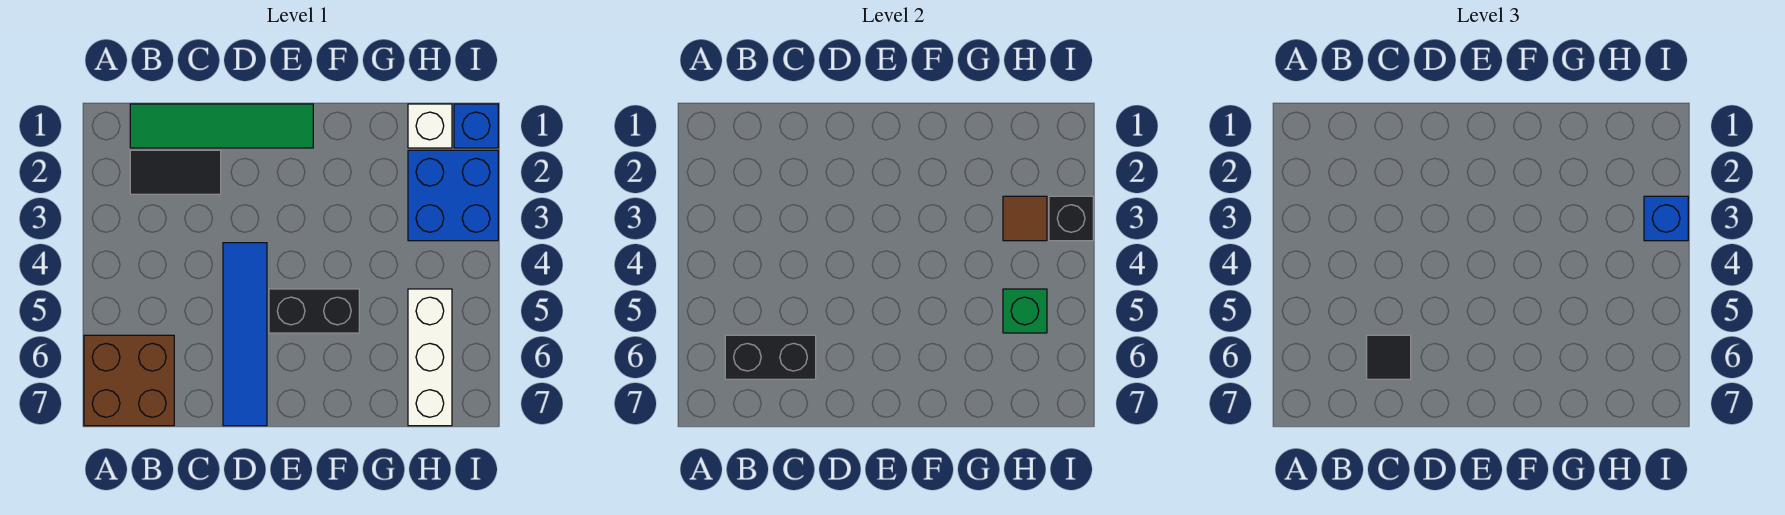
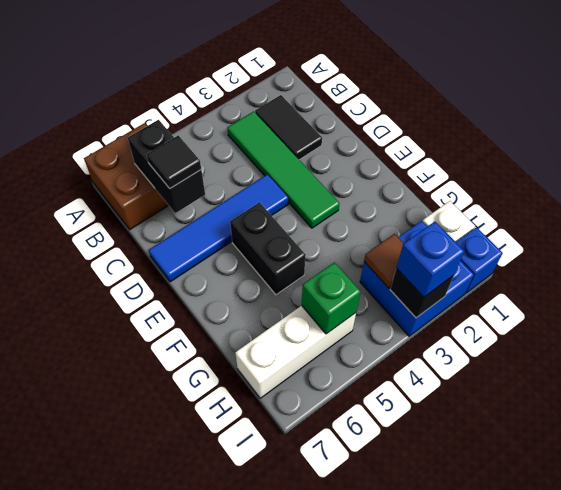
green tile B1:E1 level 1 -> green tile B3:E3 level 1

